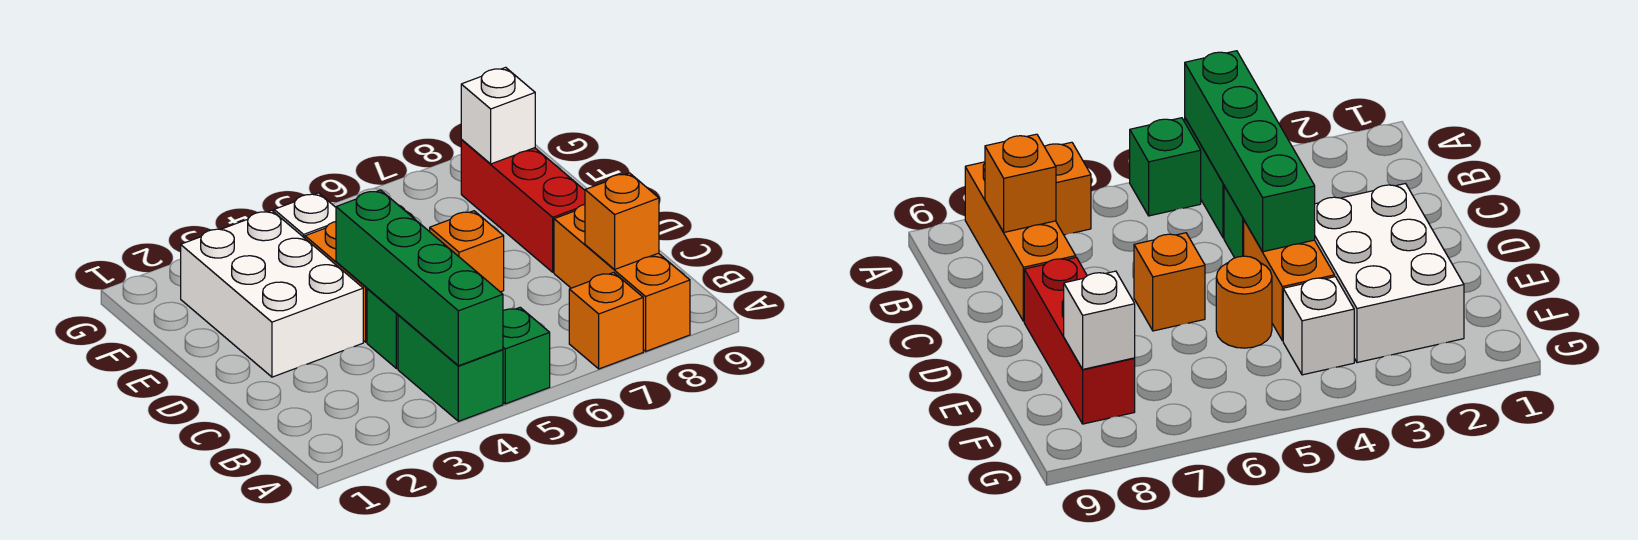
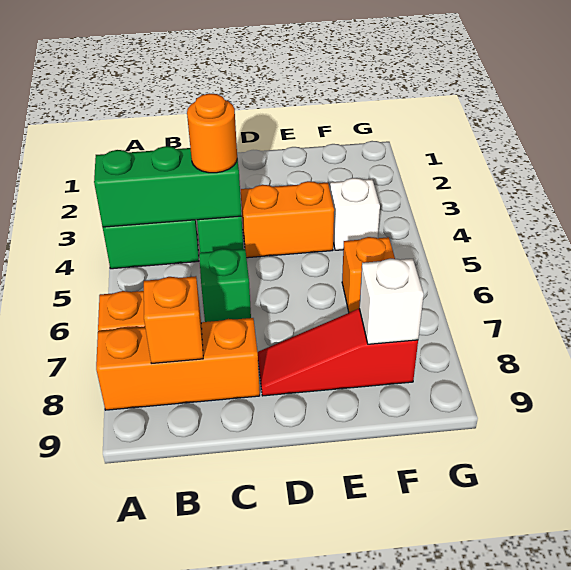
green brick A4:D4 level 2 -> green brick A4:C4 level 2
green brick A5 level 1 -> green brick C6 level 1
white brick D2:F3 level 1 -> none
orange brick D6 level 1 -> orange brick F6 level 1
red brick D8:F8 level 1 -> red slope D8:F8 level 1 top F
orange round brick E5 level 1 -> orange round brick C4 level 3

